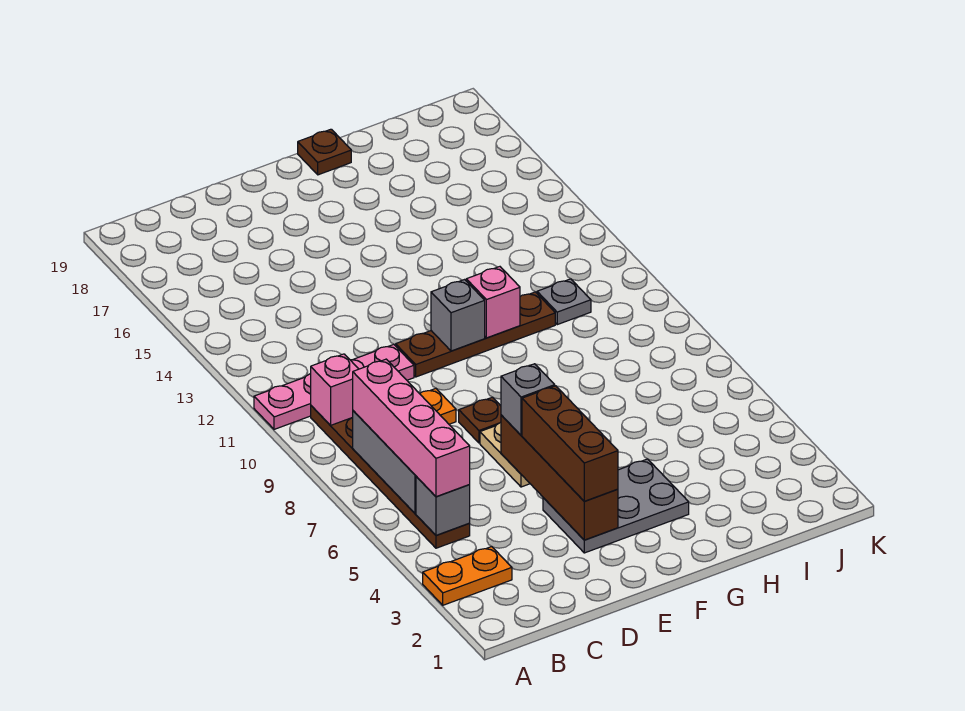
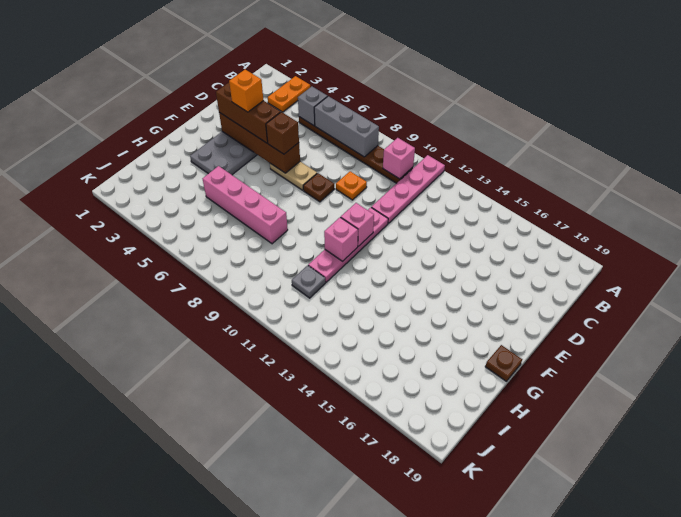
pink brick B5:B8 level 3 -> pink brick H5:H8 level 1
none -> orange brick E4 level 4
grey brick E6 level 3 -> brown brick E6 level 3
brown plate E11:H11 level 1 -> pink plate E11:H11 level 1
grey brick F11 level 2 -> pink brick F11 level 2

